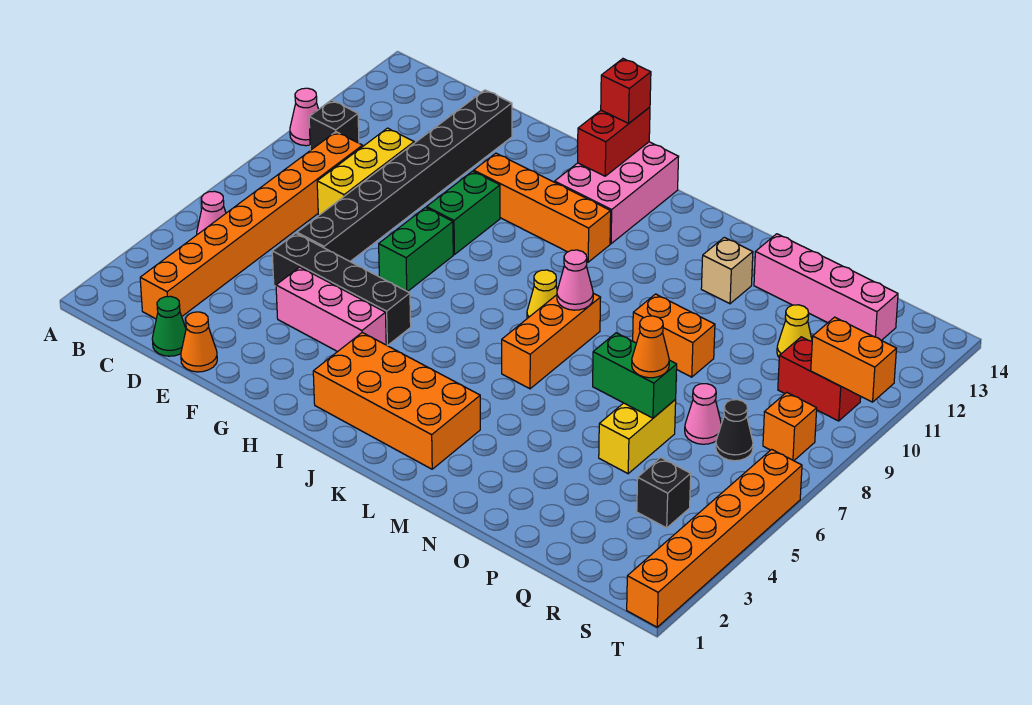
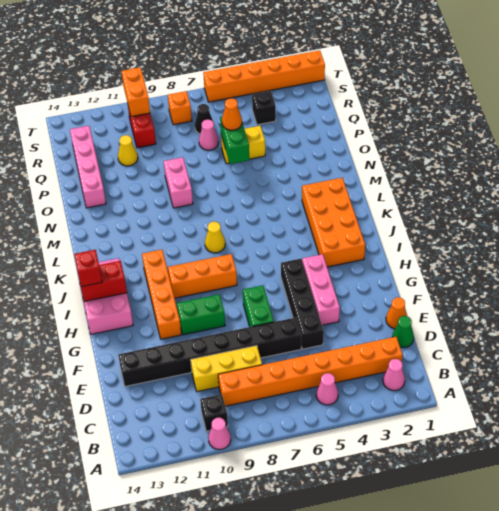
green brick G7:G8 level 1 -> green brick F7:G7 level 1
pink brick I12:J14 level 1 -> pink brick H13:J14 level 1
orange brick L6:L8 level 1 -> orange brick I8:I10 level 1
pink cone L8 level 2 -> pink cone B2 level 1
orange brick N9:O9 level 1 -> pink brick N9:O9 level 1
tan brick N12 level 1 -> none

